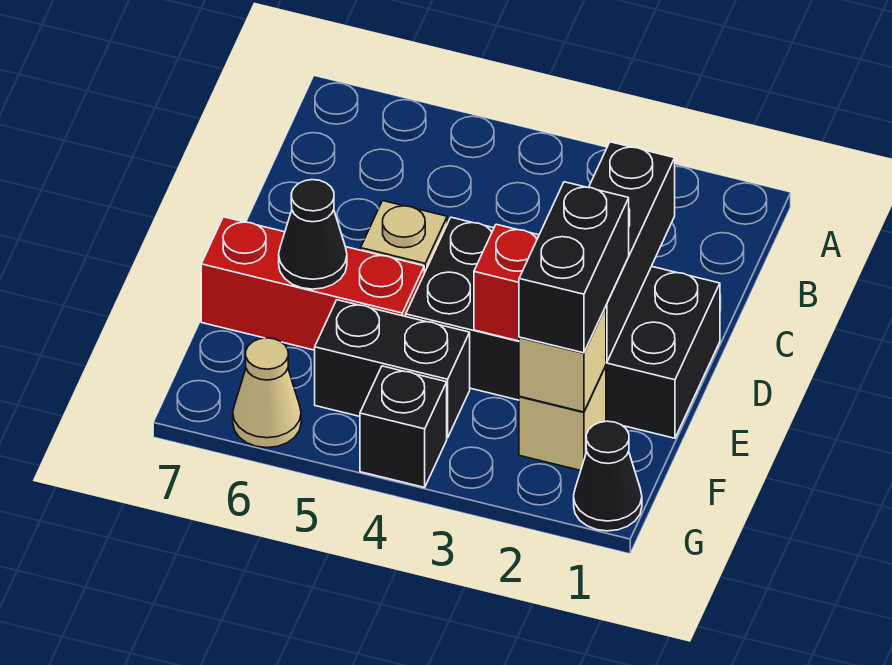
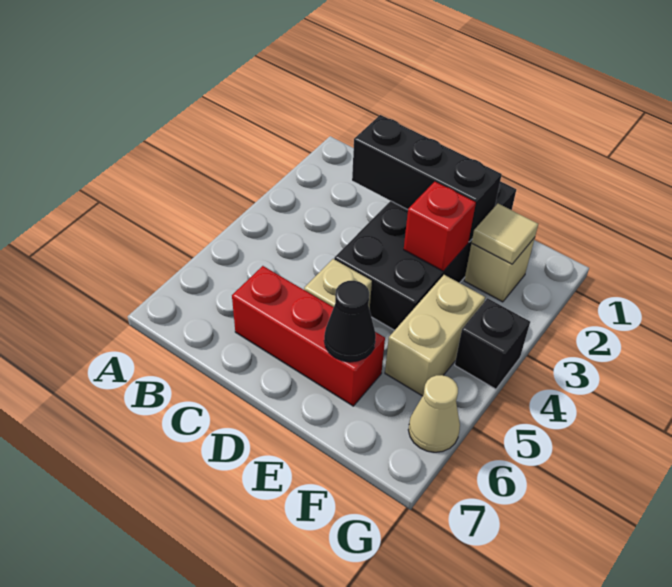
black brick E2:F2 level 3 -> none
red brick E5:E7 level 1 -> red brick C6:E6 level 1
tan brick F2 level 2 -> tan tile F2 level 2
black brick F4:F5 level 1 -> tan brick F4:F5 level 1
black cone G1 level 1 -> none

